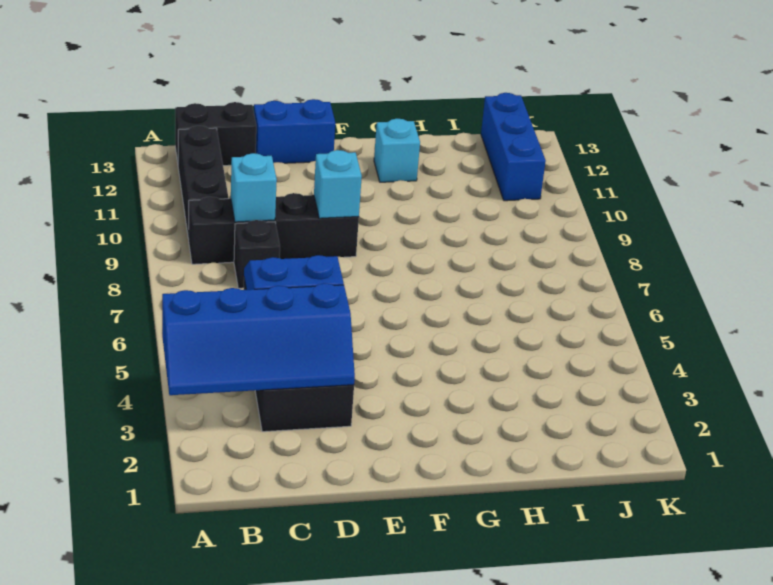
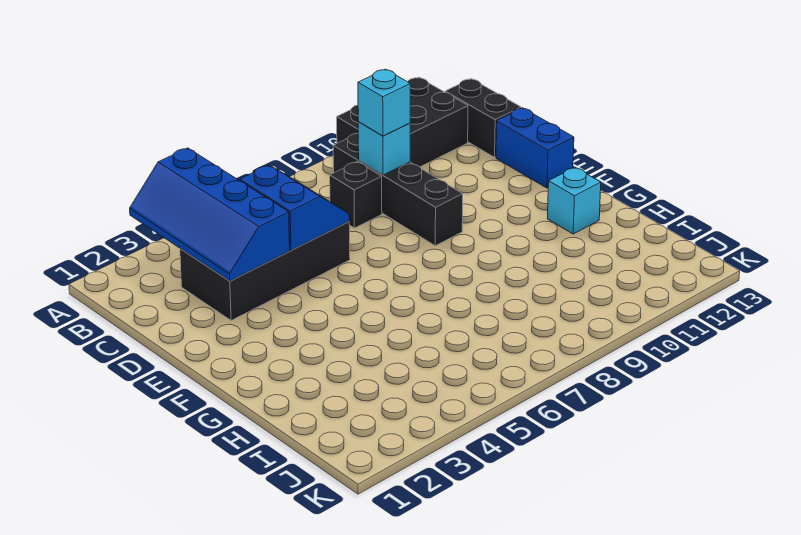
black brick B10:B12 level 1 -> black brick A10:B12 level 1
cyan brick E9 level 2 -> cyan brick C9 level 3
blue brick J11:J13 level 1 -> none

